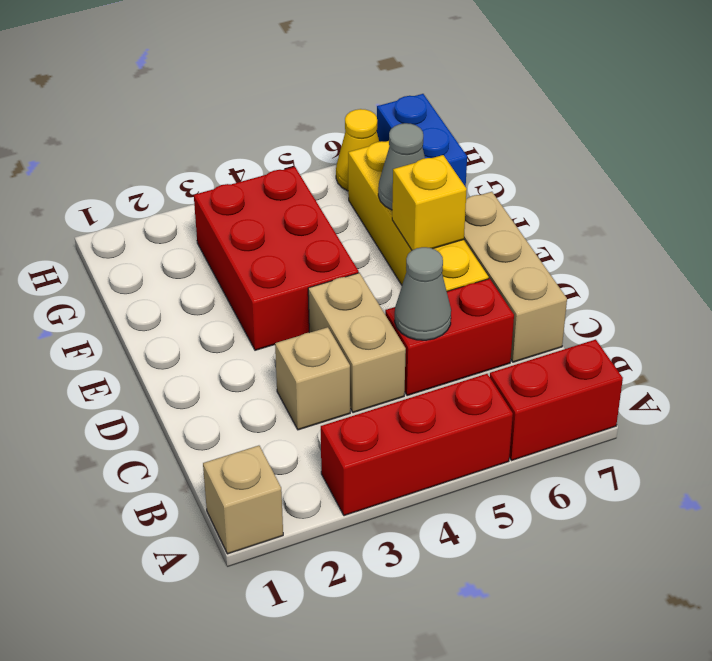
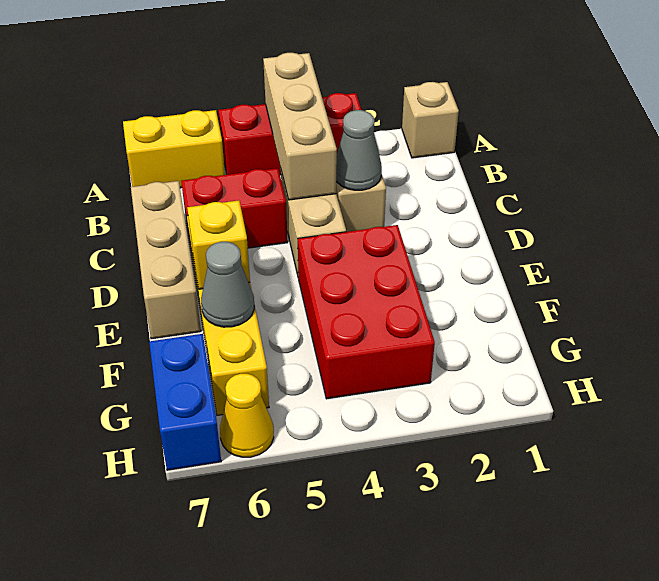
none -> tan brick A4:C4 level 2
red brick A6:A7 level 1 -> yellow brick A6:A7 level 1
grey cone C5 level 2 -> grey cone C3 level 2

